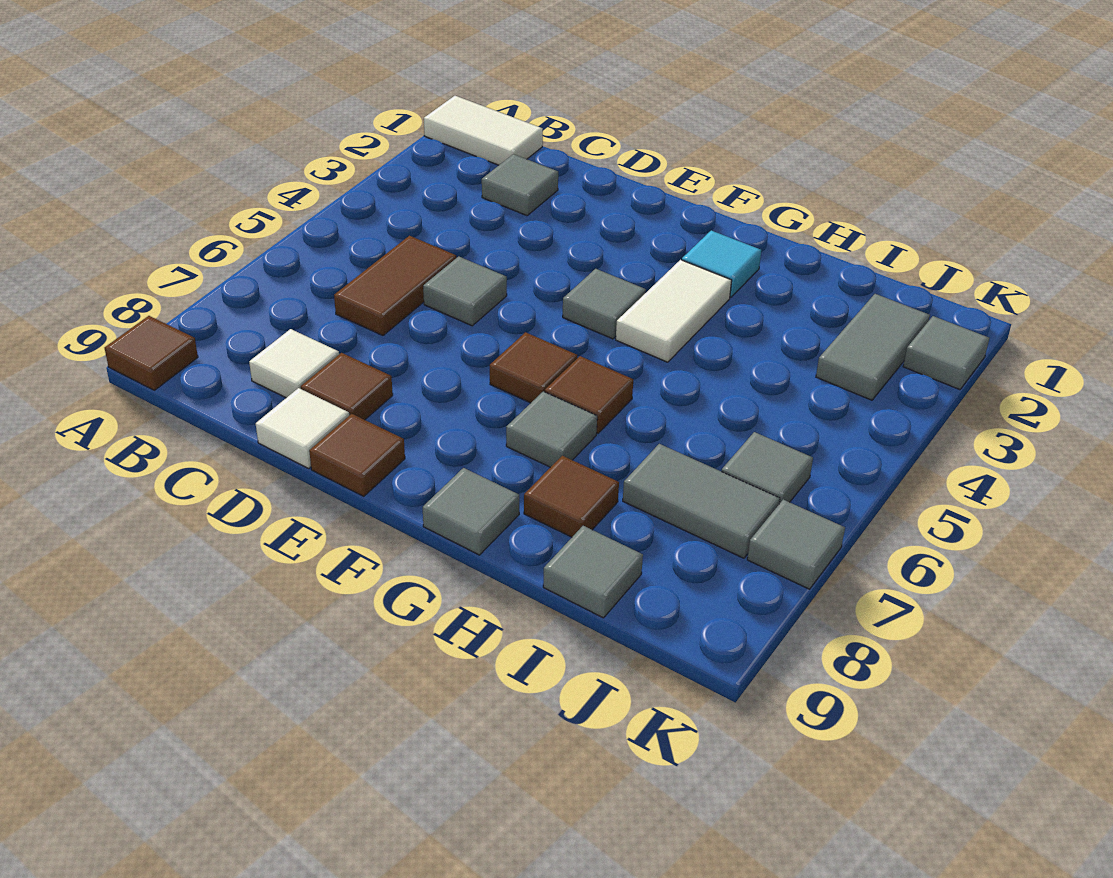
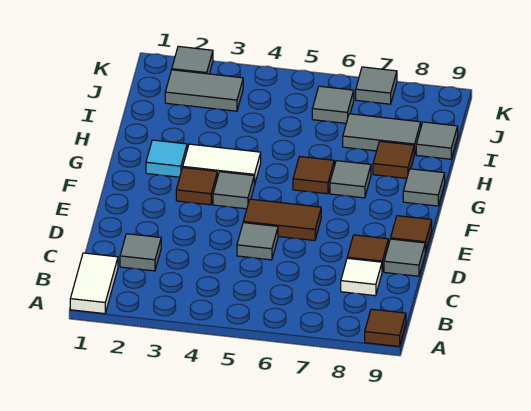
brown tile C5:C6 level 1 -> brown tile E5:E6 level 1
white tile D9 level 1 -> grey tile D9 level 1
brown tile F6 level 1 -> brown tile F3 level 1
grey tile I7:J7 level 1 -> grey tile I7:I8 level 1

